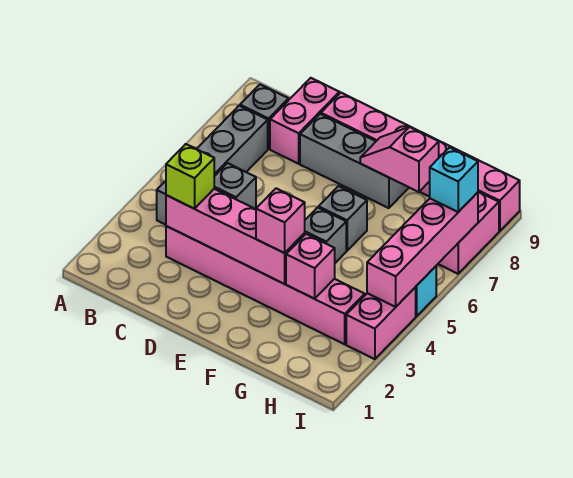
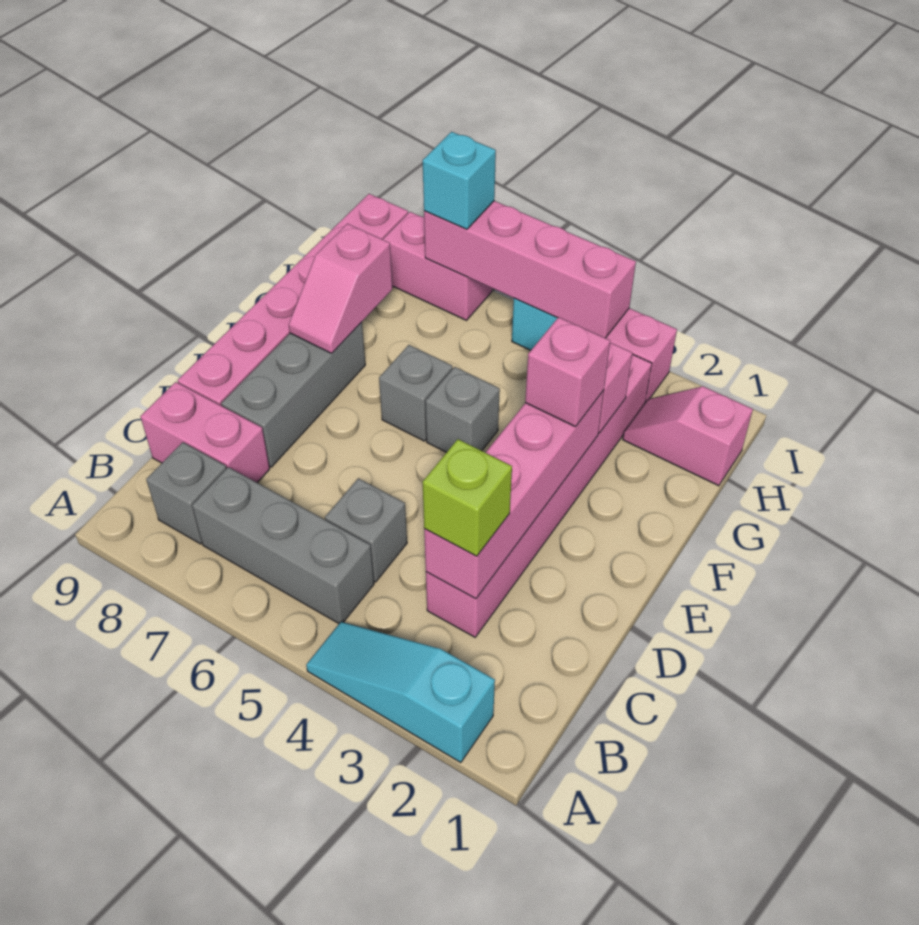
none -> cyan slope A2:A4 level 1 top 2
grey brick B4:B7 level 1 -> grey brick B5:B7 level 1
none -> pink slope H1:H2 level 1 top 1

